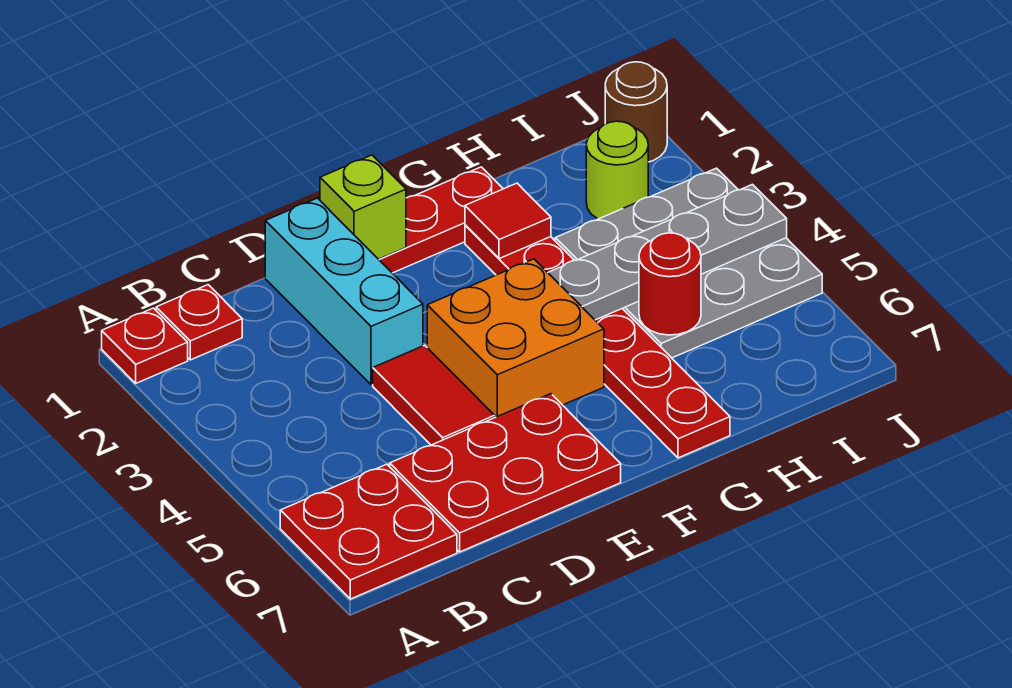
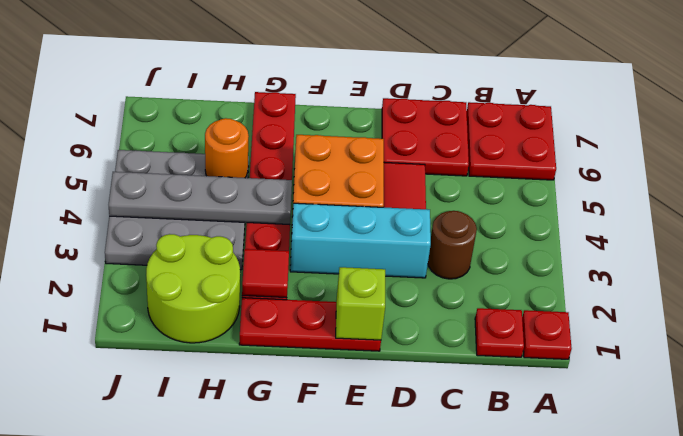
red plate C6:E7 level 1 -> red plate C6:D7 level 1
cyan brick D1:D3 level 1 -> cyan brick D3:F3 level 1
red round brick H5 level 2 -> orange round brick H5 level 2
lime round brick I2 level 1 -> lime round brick H1:I2 level 1
brown round brick J1 level 1 -> brown round brick C3 level 1

